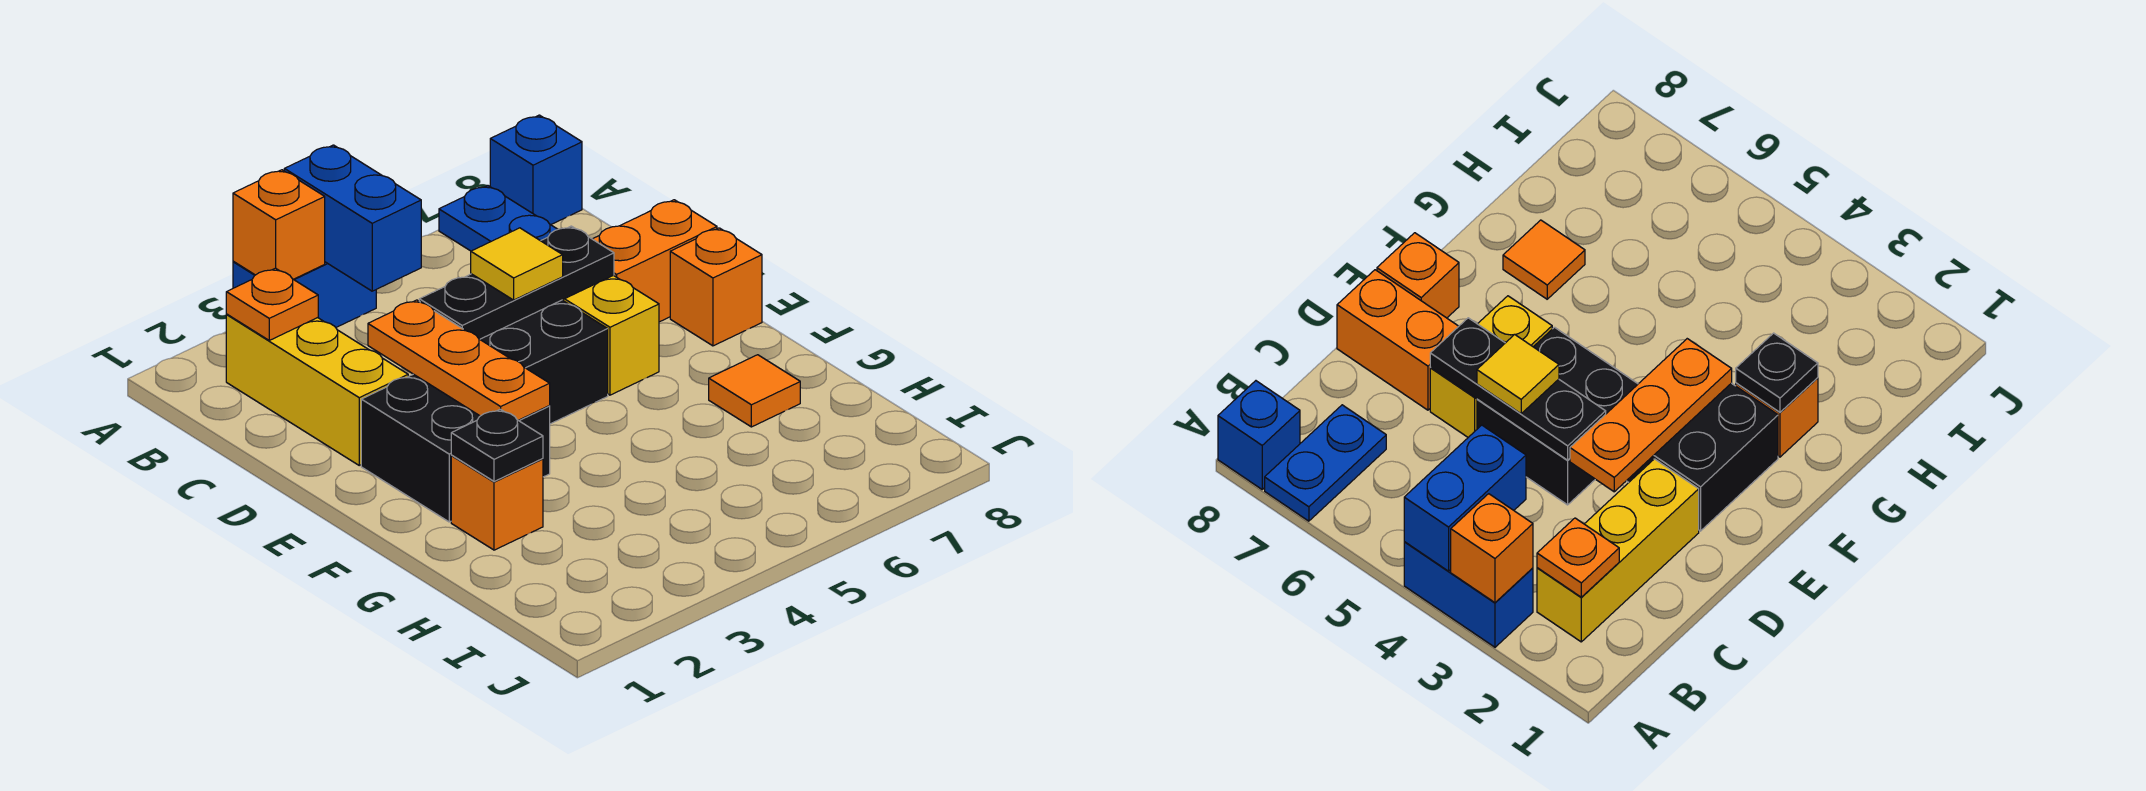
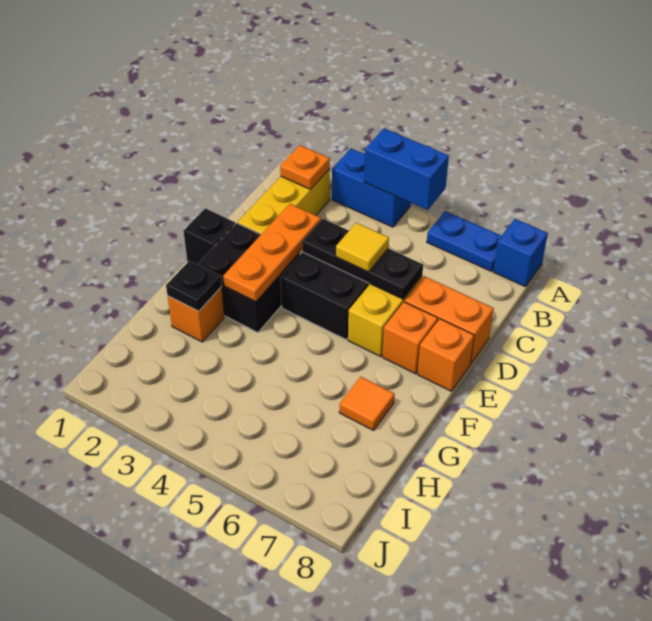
orange brick A3 level 2 -> orange brick E7 level 1
blue brick A4:B4 level 2 -> blue brick A4:A5 level 2
blue plate A7:B7 level 1 -> blue plate A6:A7 level 1
none -> black brick E1 level 1

